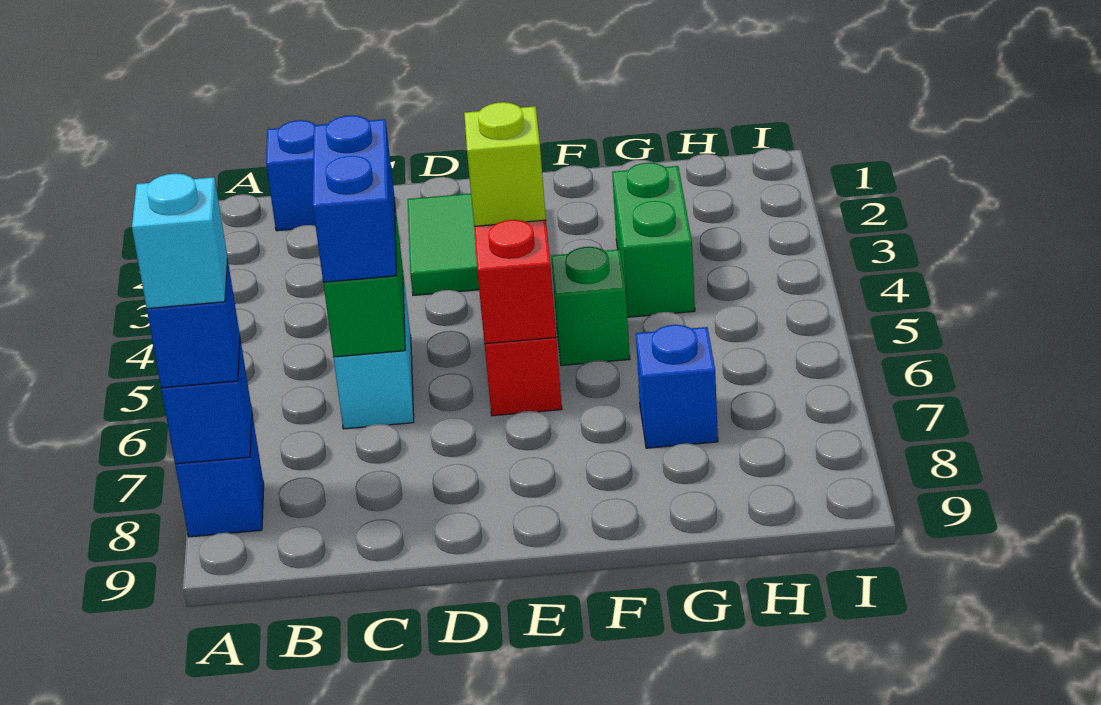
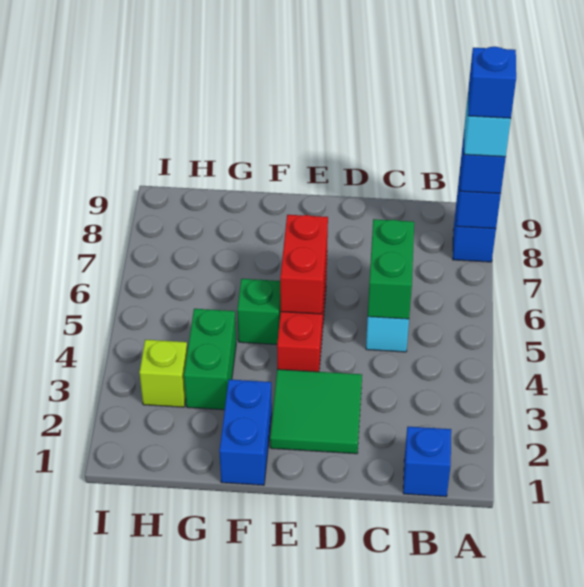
blue brick C5:C6 level 3 -> blue brick F1:F2 level 1
lime brick E5 level 3 -> lime brick H3 level 1
blue brick G7 level 1 -> blue brick A8 level 5

